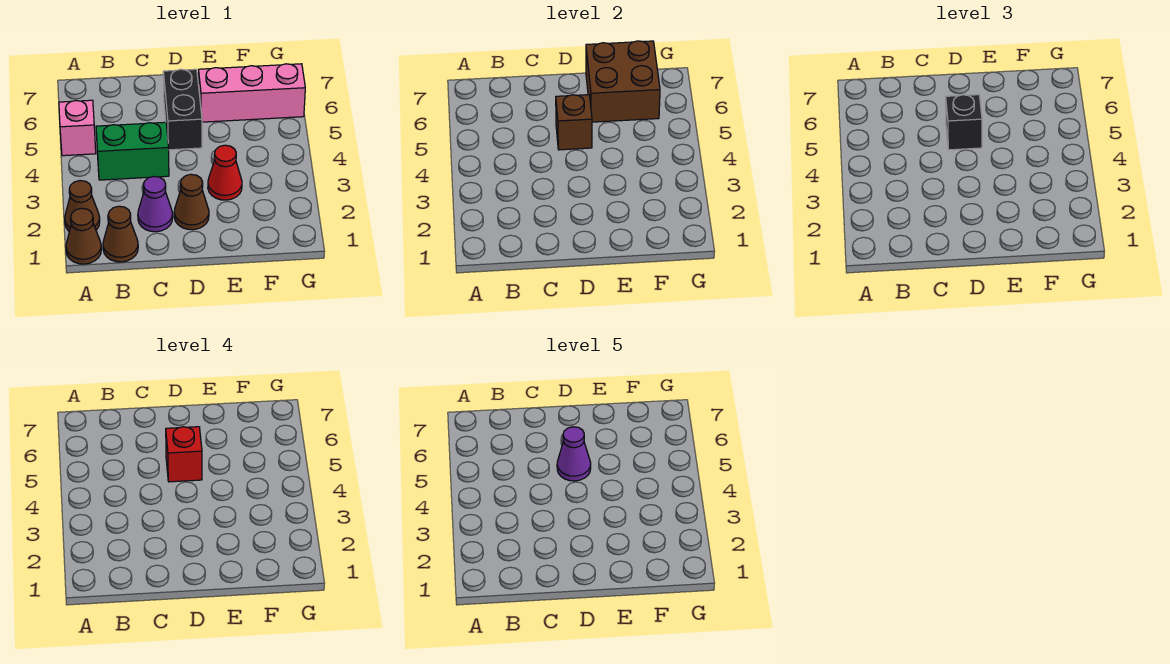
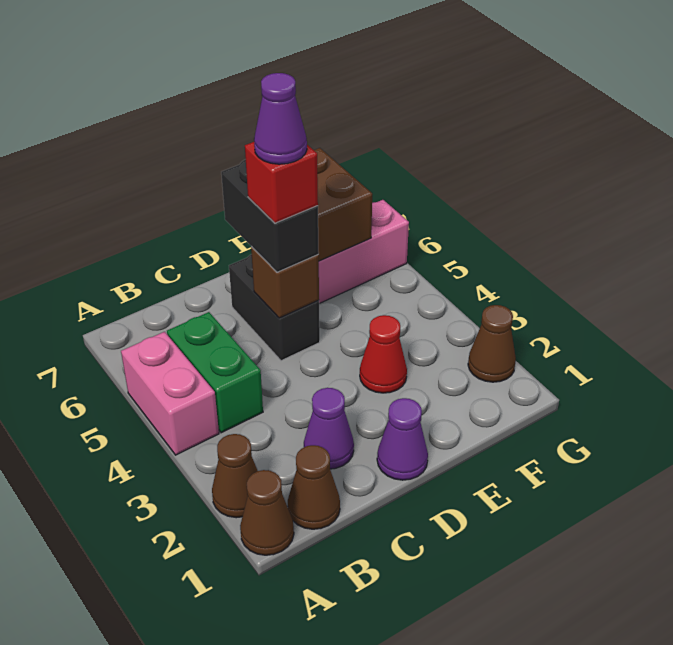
pink brick A5 level 1 -> pink brick A4:A5 level 1
green brick B4:C4 level 1 -> green brick B4:B5 level 1
none -> purple cone D1 level 1
brown cone D2 level 1 -> brown cone G2 level 1
black brick D5 level 3 -> black brick D5:D6 level 3

